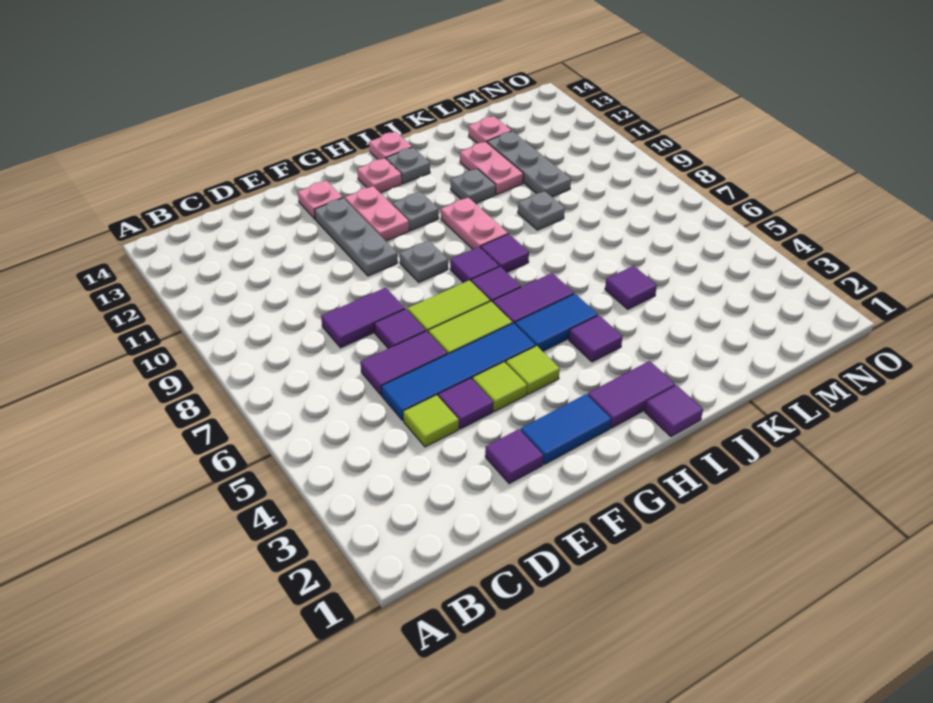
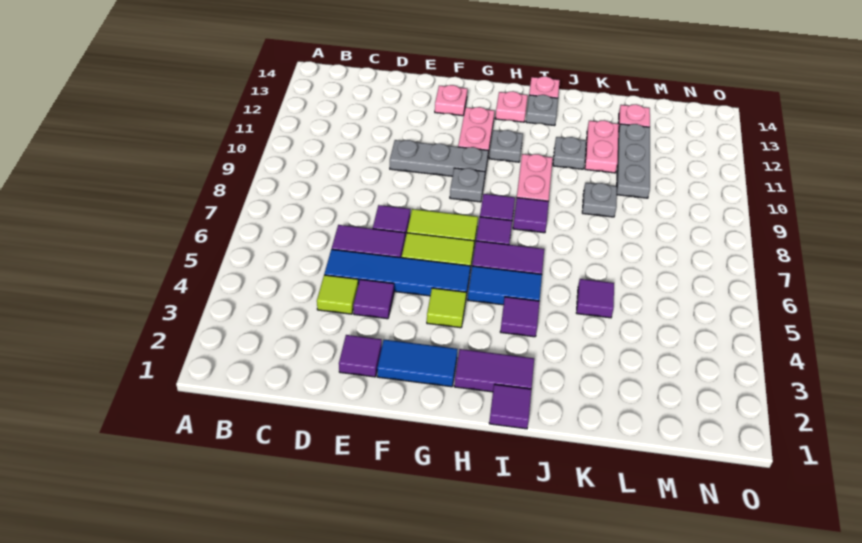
purple tile D8:E8 level 1 -> none
lime tile F4 level 1 -> none
grey plate F10:F12 level 1 -> grey plate E10:G10 level 1

